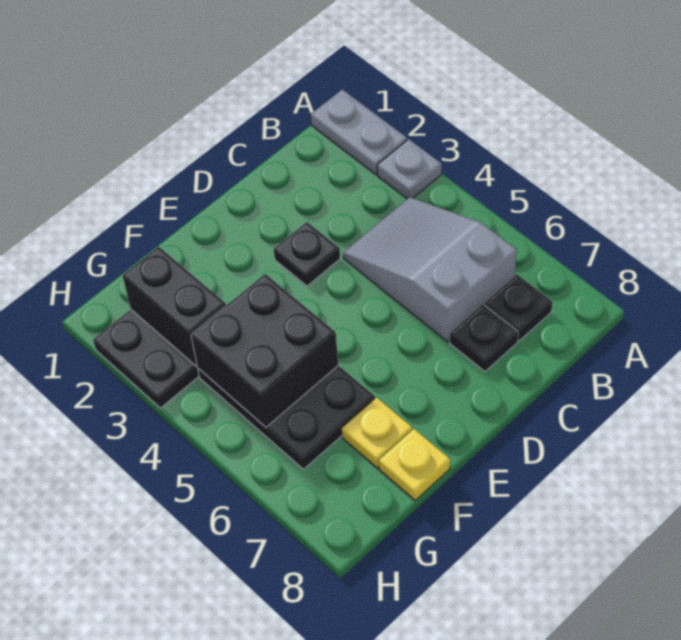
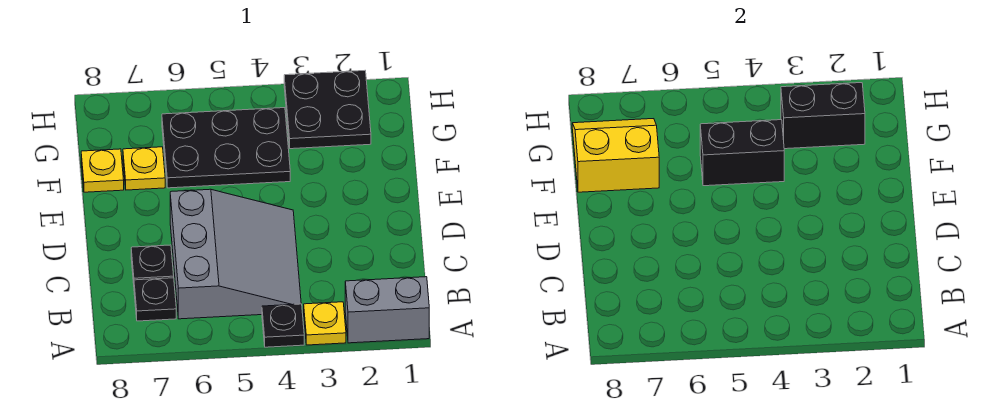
grey plate A1:A2 level 1 -> grey brick A1:A2 level 1
grey plate A3 level 1 -> yellow plate A3 level 1
grey slope B4:C6 level 1 top 6 -> grey slope B4:D6 level 1 top 6
black plate D3 level 1 -> black plate A4 level 1
black brick F4:G5 level 2 -> black brick F4:F5 level 2
none -> yellow slope F7:G8 level 2 top F

